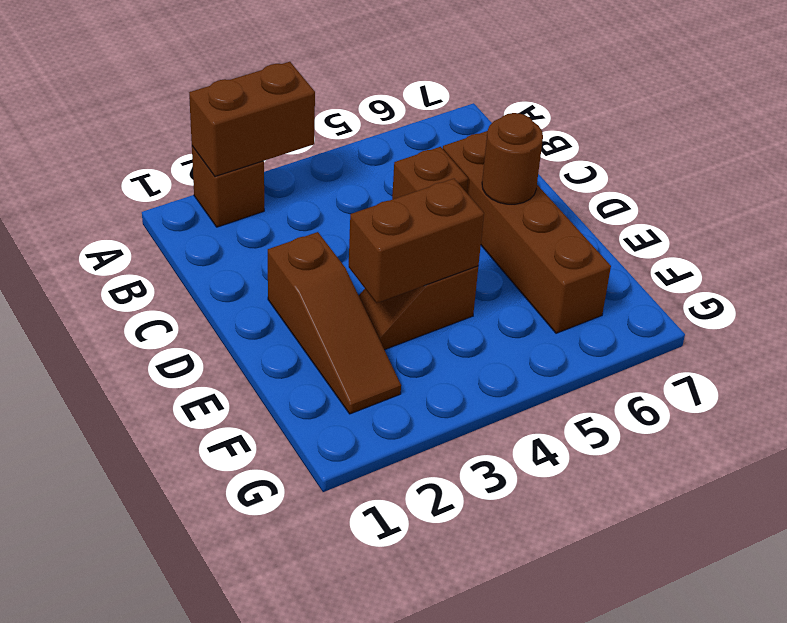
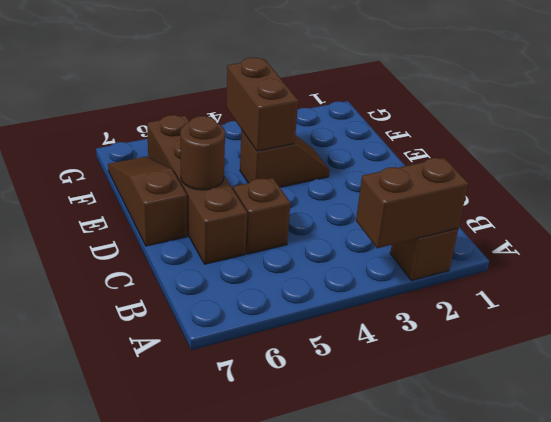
brown slope D2:F2 level 1 top D -> brown slope D7:F7 level 1 top D
brown brick E3:E4 level 2 -> brown brick E4:F4 level 2

